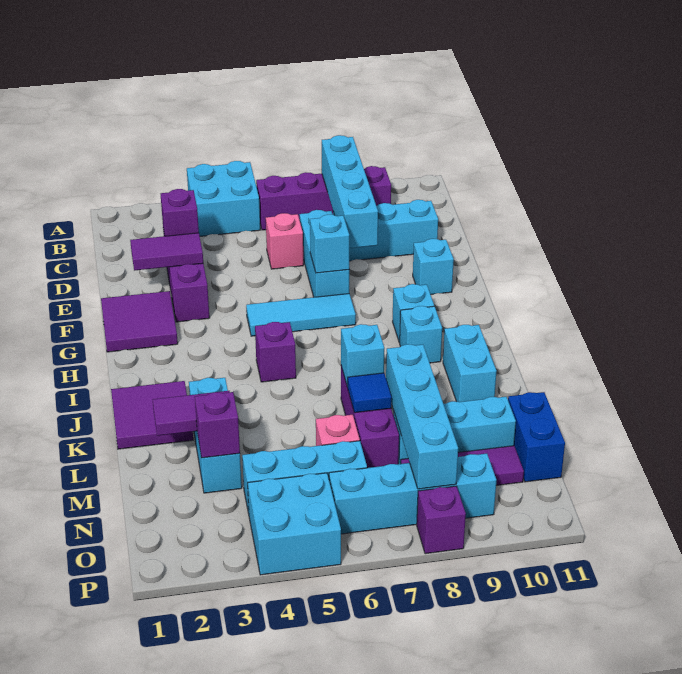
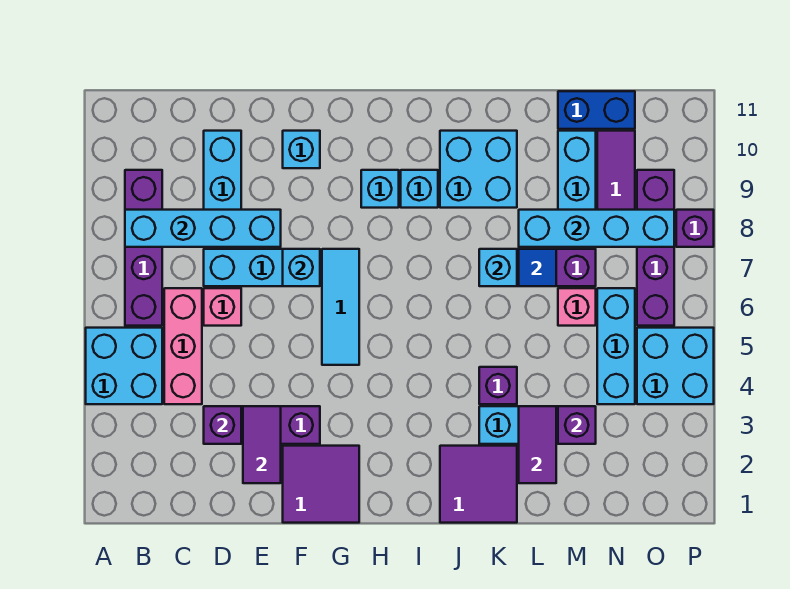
none -> pink brick C4:C6 level 1
purple brick I5 level 1 -> purple brick K4 level 1
cyan brick J10:K10 level 1 -> cyan brick J9:K10 level 1
cyan brick O6:O9 level 1 -> purple brick O6:O9 level 1

